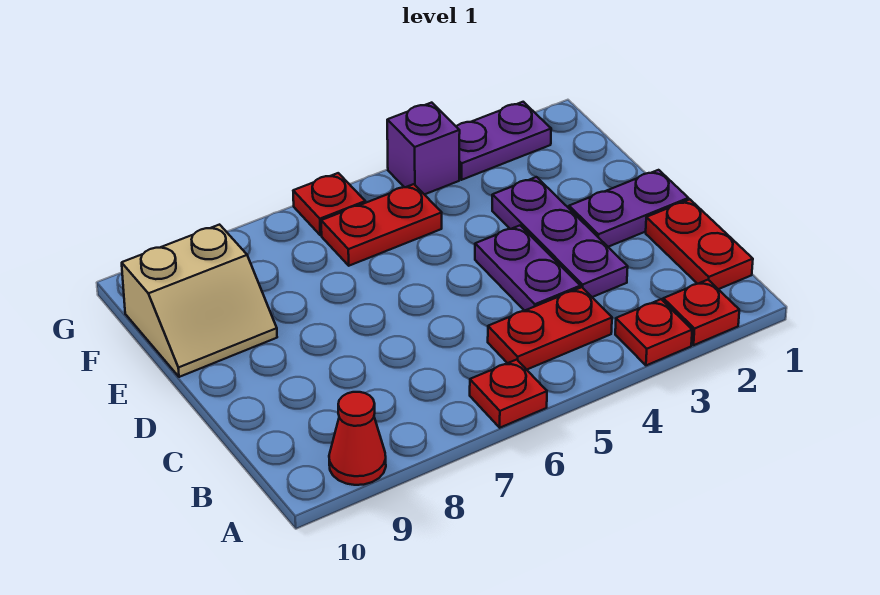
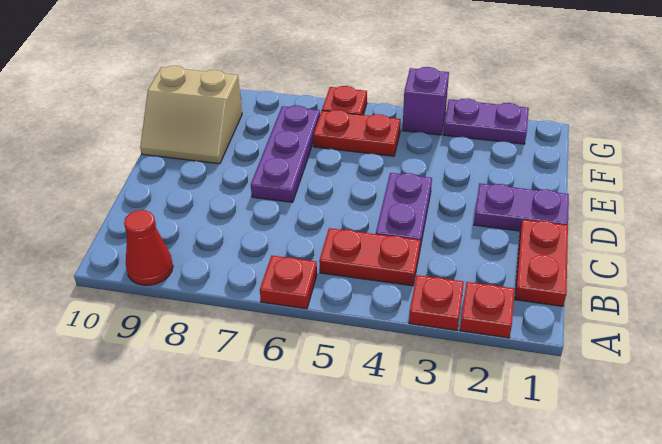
purple plate C3:E3 level 1 -> purple plate D7:F7 level 1

